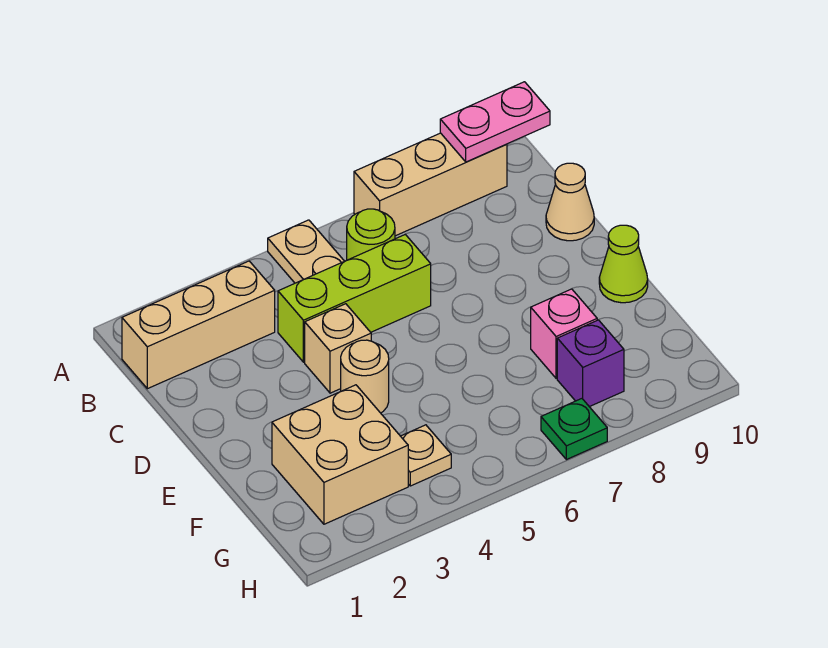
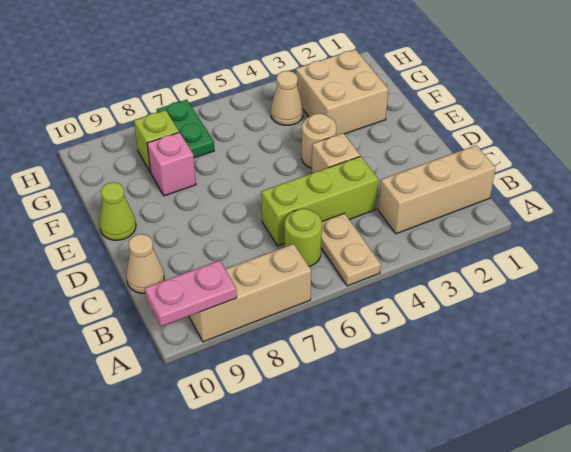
tan plate G4 level 1 -> tan cone G4 level 1
purple brick G8 level 1 -> lime brick G8 level 1
green plate H7 level 1 -> green plate G7:H7 level 1

